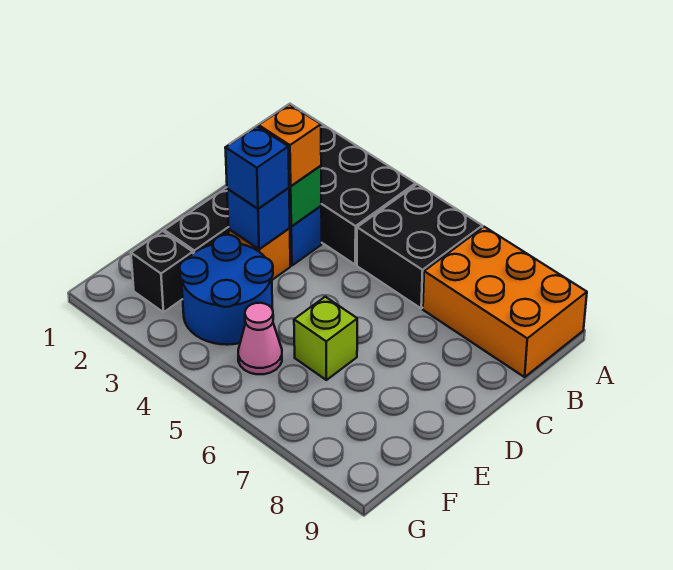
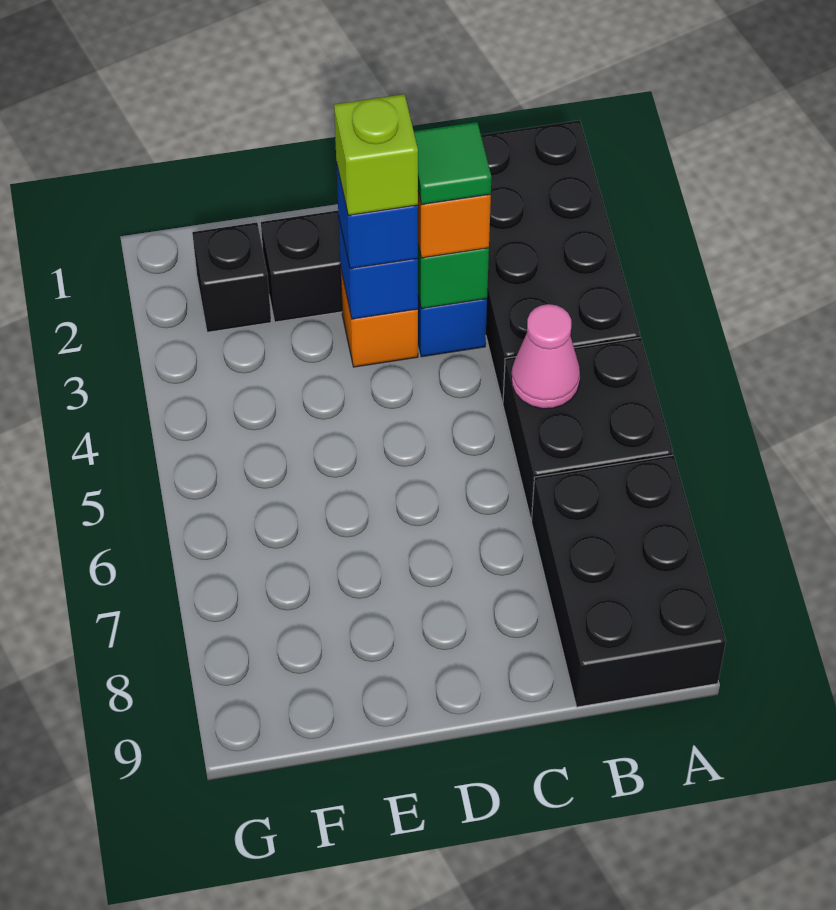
orange brick A7:B9 level 1 -> black brick A7:B9 level 1
none -> green tile C3 level 4
blue round brick E3:F4 level 1 -> none
lime brick E6 level 1 -> lime brick D3 level 4
pink cone F5 level 1 -> pink cone B5 level 2

